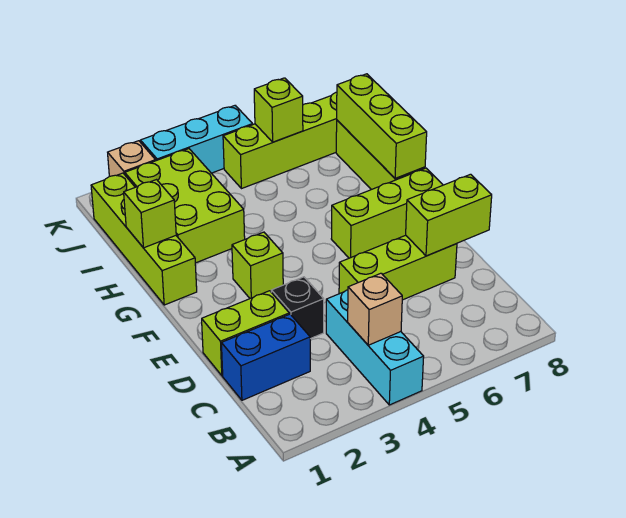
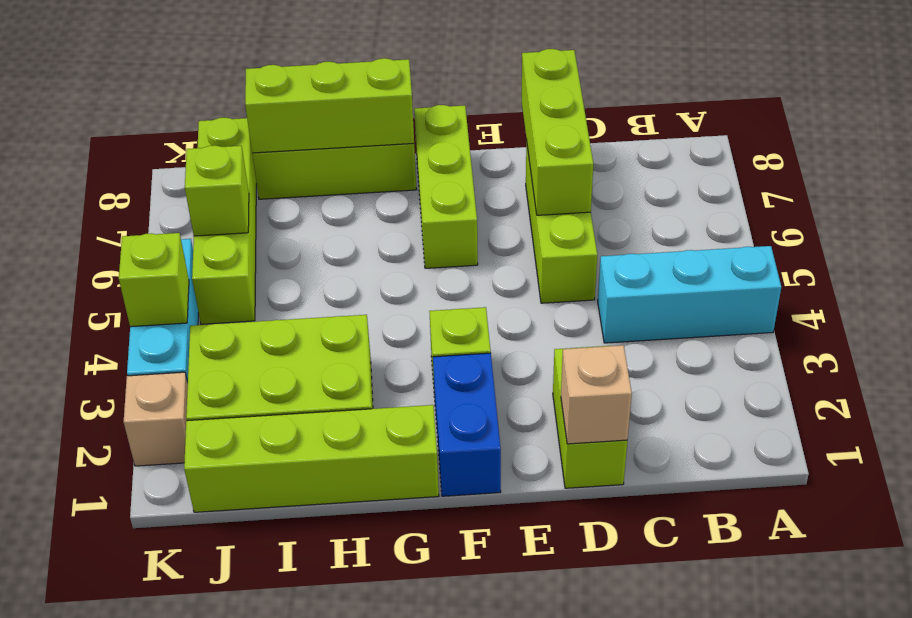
tan brick B4 level 2 -> tan brick D1 level 2
blue brick C1:C2 level 1 -> blue brick F1:F2 level 1
black brick D3 level 1 -> none
lime brick D7:D8 level 2 -> lime brick D6:D8 level 2
lime brick H1 level 2 -> lime brick K4 level 2

